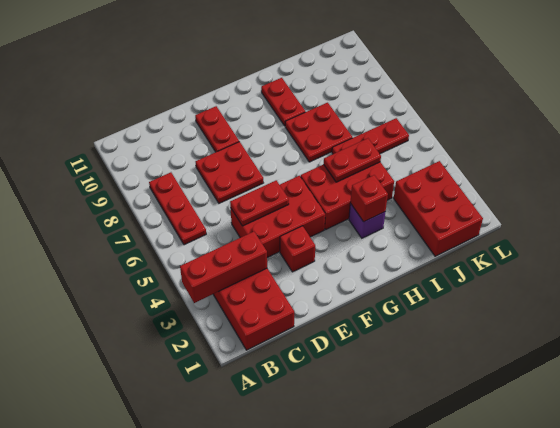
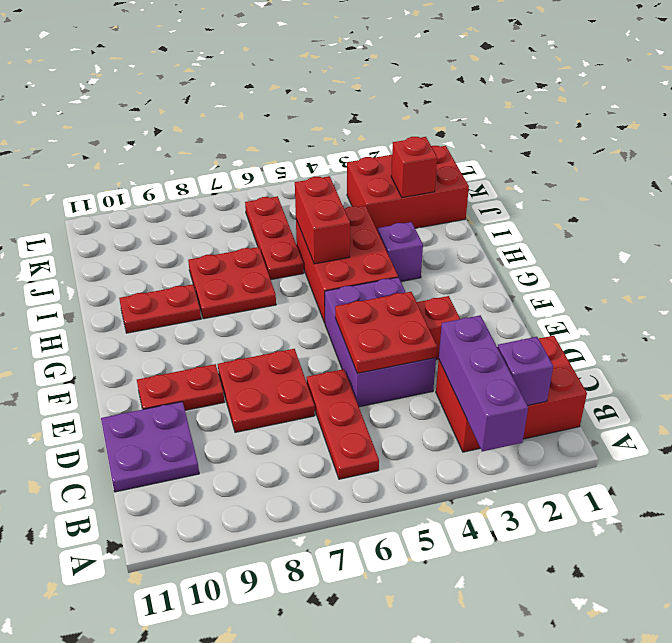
red brick A3:C3 level 2 -> purple brick A3:C3 level 2
none -> purple brick B2 level 2
red plate B6:B8 level 1 -> red plate B6:D6 level 1
none -> purple plate C10:D11 level 1
red brick D4:F5 level 1 -> purple brick D4:F5 level 1
red plate D5:E5 level 2 -> red plate D4:E5 level 2
red brick H3 level 2 -> red brick J2 level 2
red plate H5:I5 level 2 -> red brick H5:I5 level 2

